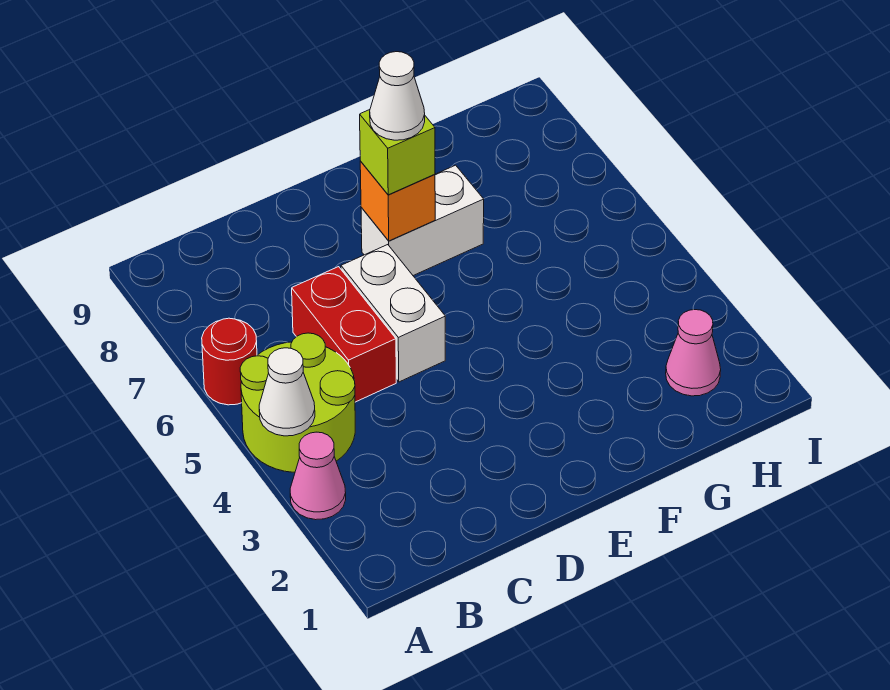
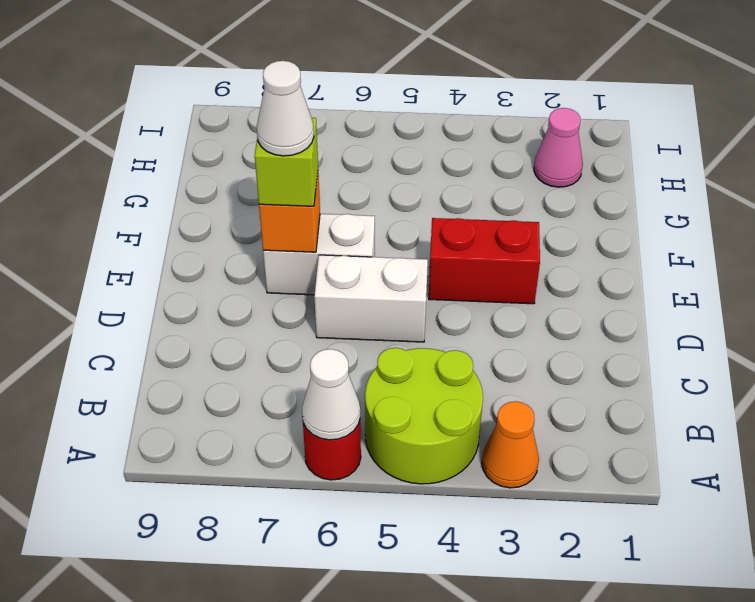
pink cone A3 level 1 -> orange cone A3 level 1
white cone A4 level 2 -> white cone A6 level 2
red brick C5:C6 level 1 -> red brick E3:E4 level 1
white brick E7:F7 level 1 -> white brick E6:E7 level 1

